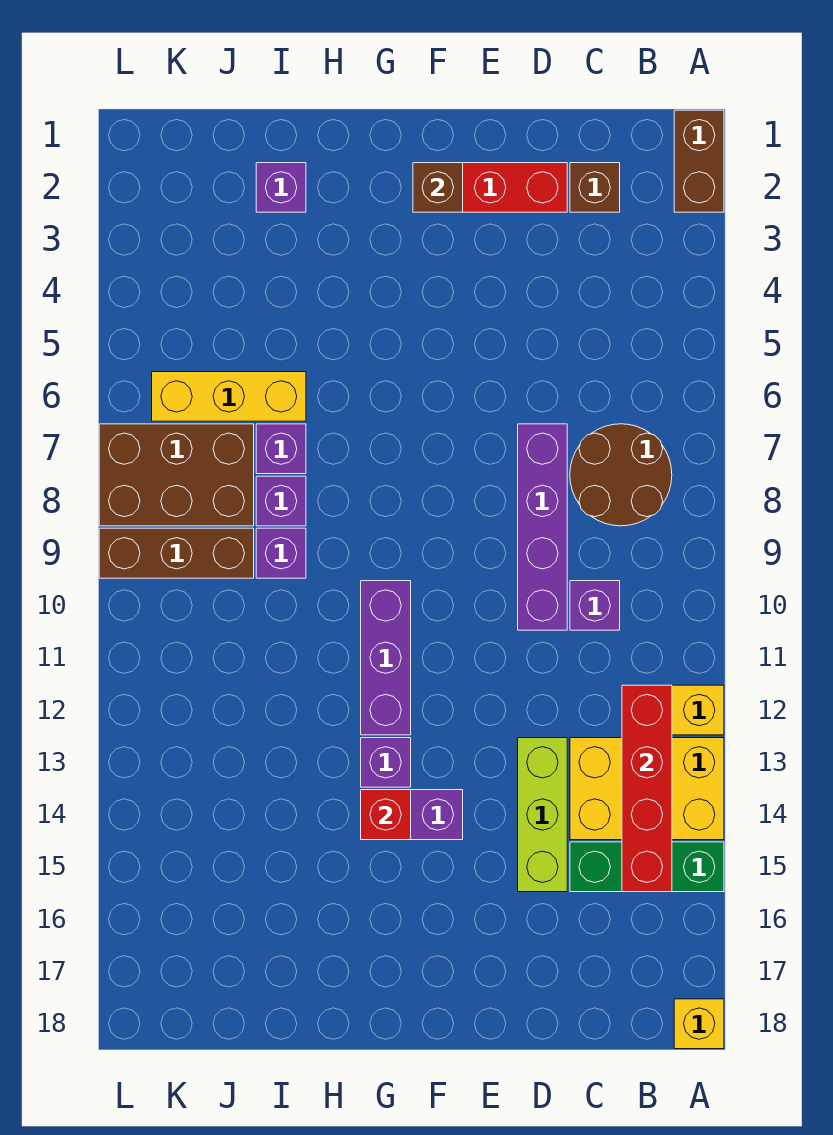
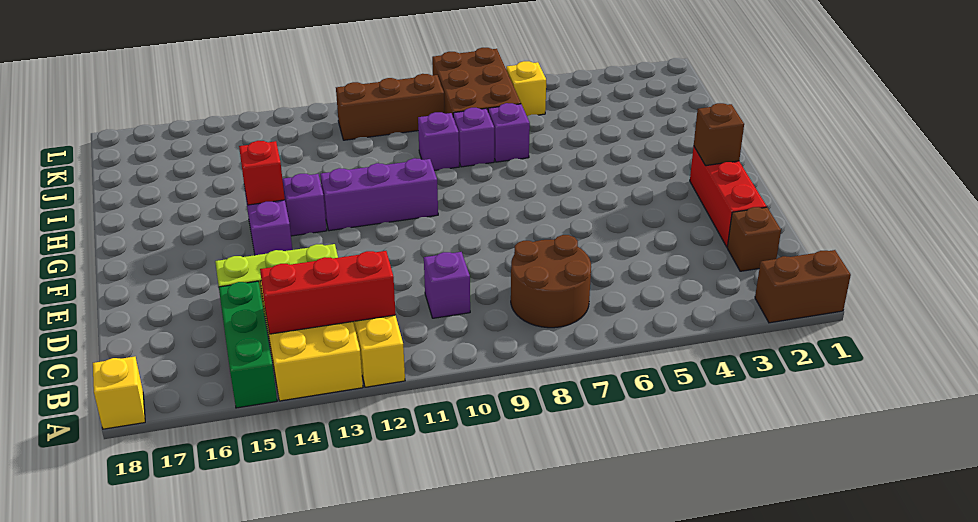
red brick B12:B15 level 2 -> red brick B12:B14 level 2
purple brick D7:D10 level 1 -> none
purple brick I2 level 1 -> none
yellow brick I6:K6 level 1 -> yellow brick K6 level 1
brown brick J9:L9 level 1 -> brown brick K9:K11 level 1

